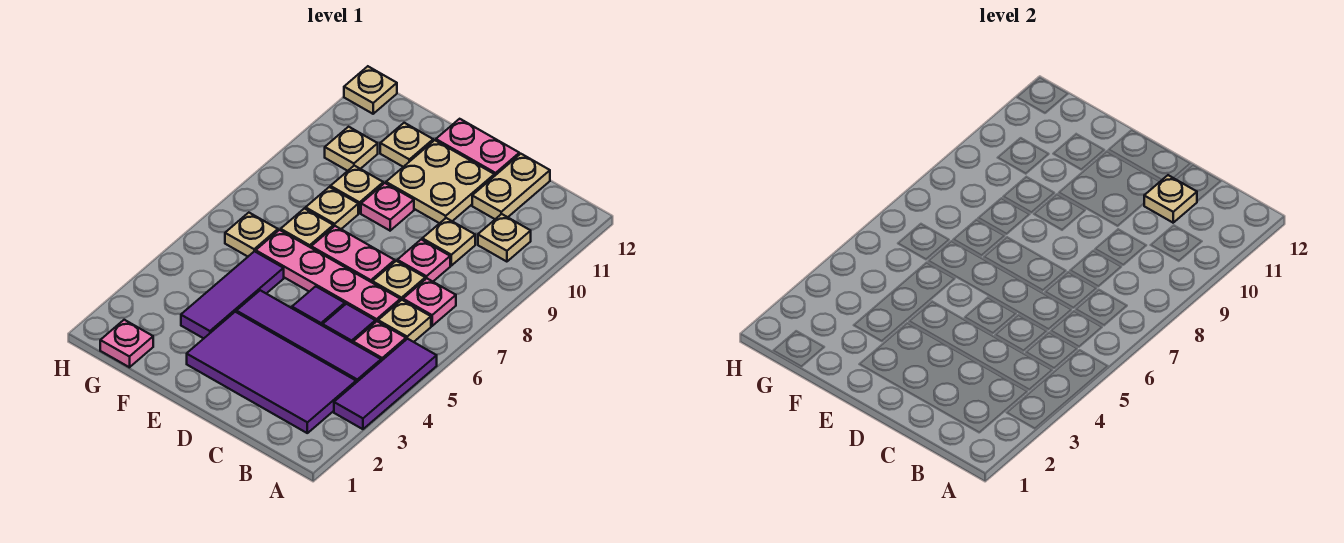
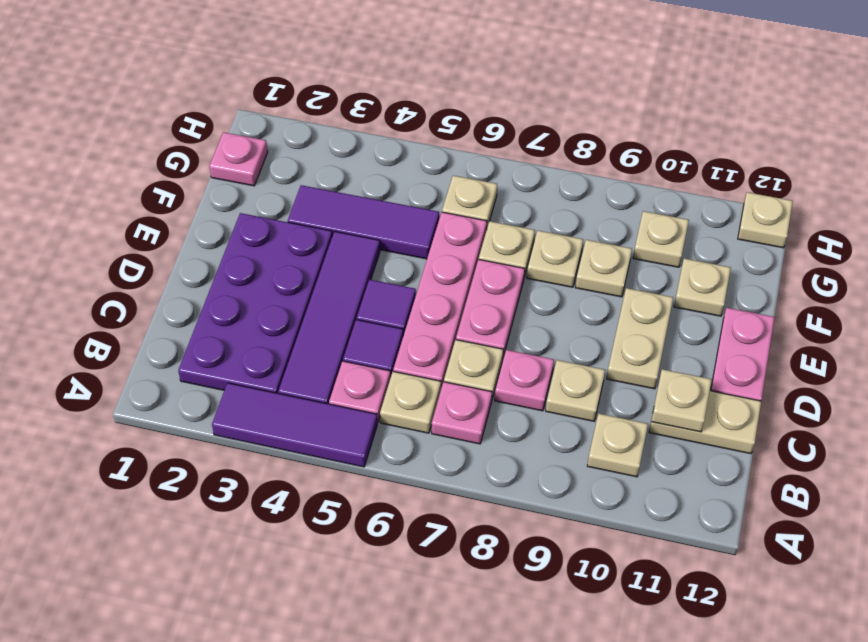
purple tile B2:E3 level 1 -> purple plate B2:E3 level 1
tan plate D10:E11 level 1 -> tan plate D10:E10 level 1
pink plate E9 level 1 -> none

